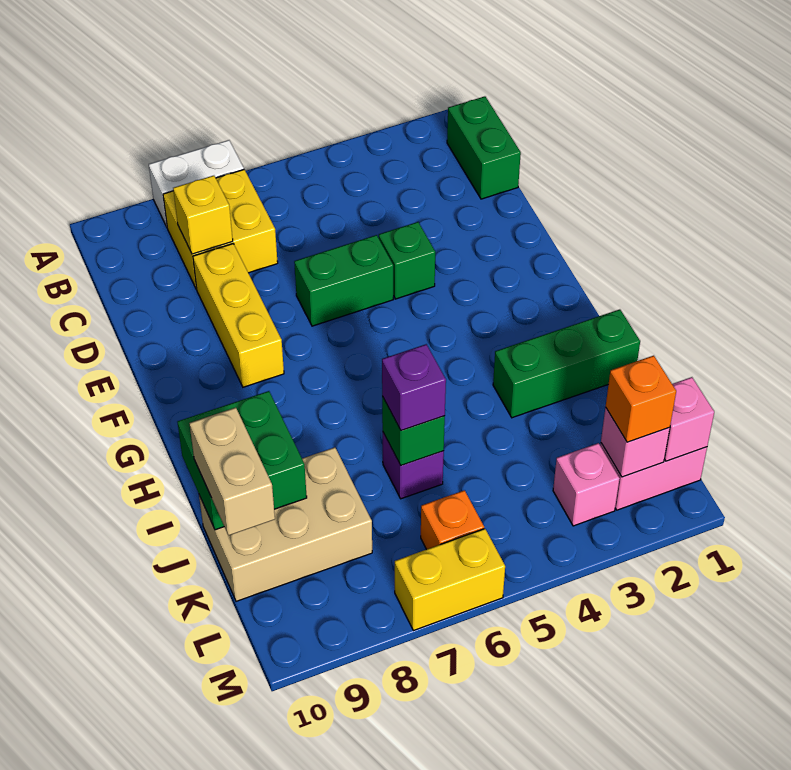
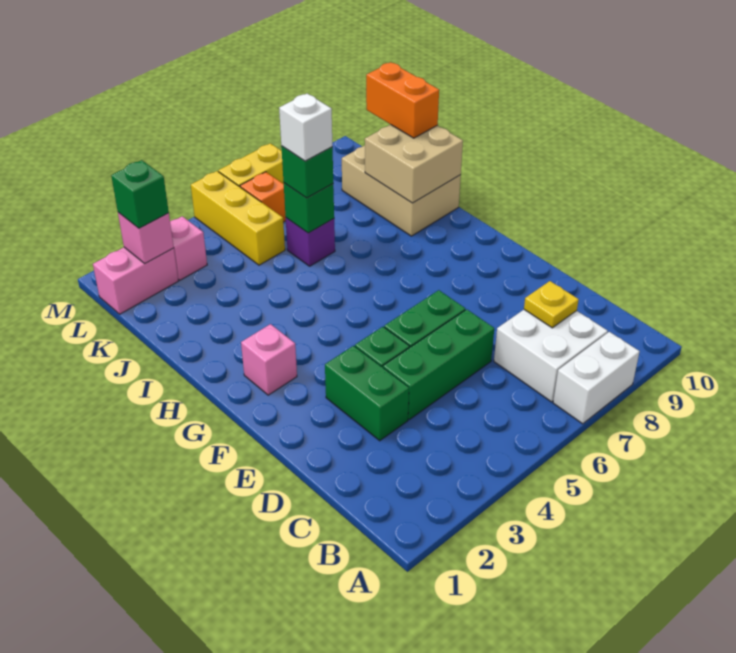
green brick B1:C1 level 1 -> green brick D3:E3 level 1
yellow brick B7:C8 level 1 -> white brick B7:C8 level 1
yellow brick C8 level 2 -> yellow plate C8 level 2
yellow brick D8:F8 level 1 -> yellow brick K5:M5 level 1
green brick I1:I3 level 1 -> green brick D4:D6 level 1
green brick I9:J10 level 2 -> tan brick I9:J10 level 2
purple brick J6 level 3 -> green brick J6 level 3
none -> white brick J6 level 4
tan brick J8:K10 level 1 -> tan brick I9:K10 level 1
tan brick J10:K10 level 3 -> orange brick J10:K10 level 3
pink brick L1 level 2 -> pink brick G2 level 1
orange brick L2 level 3 -> green brick L2 level 3

